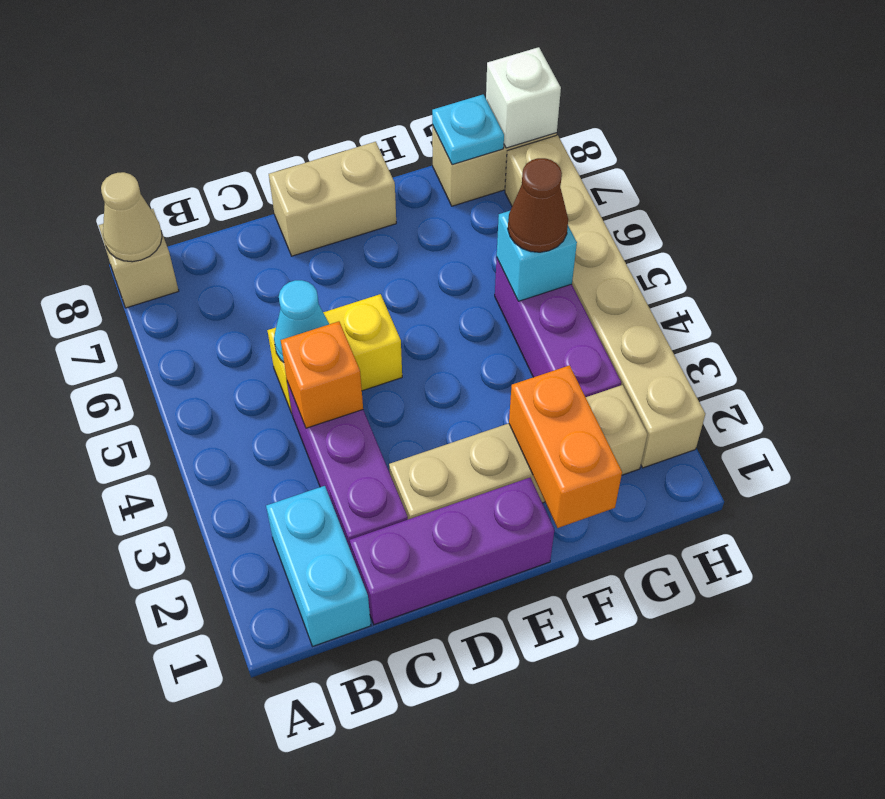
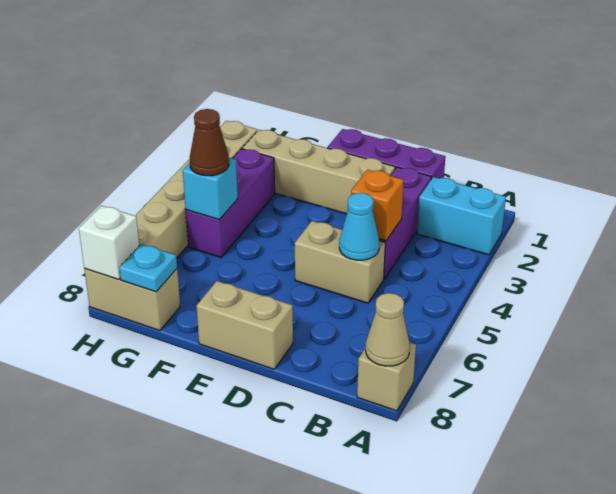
cyan brick B1:B2 level 1 -> cyan brick A2:B2 level 1
yellow brick C5:D5 level 1 -> tan brick C5:D5 level 1
orange brick F1:F2 level 2 -> none

